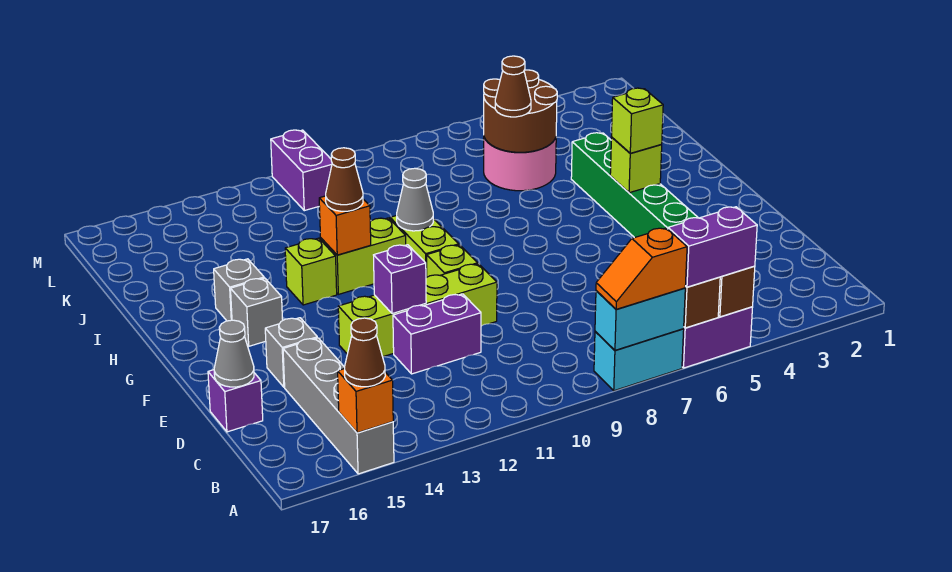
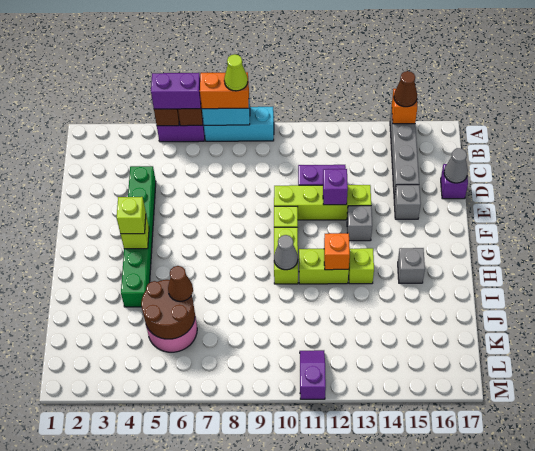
cyan brick A7:A8 level 1 -> cyan brick A7:A9 level 1
orange slope A7:A8 level 3 top 7 -> orange brick A7:A8 level 3
none -> lime cone A8 level 4
grey brick G15 level 1 -> grey brick F13 level 1
brown cone H12 level 3 -> none
purple brick L11:M11 level 1 -> purple slope L11:M11 level 1 top M

